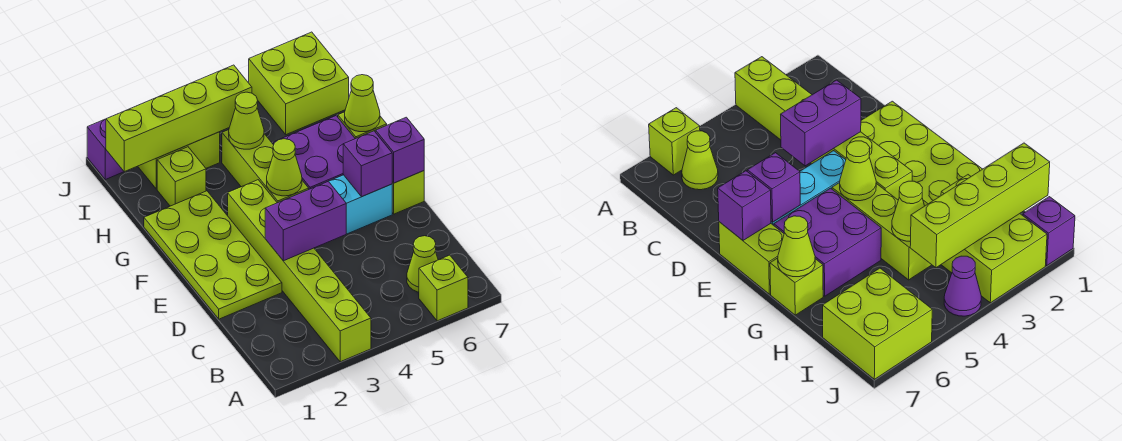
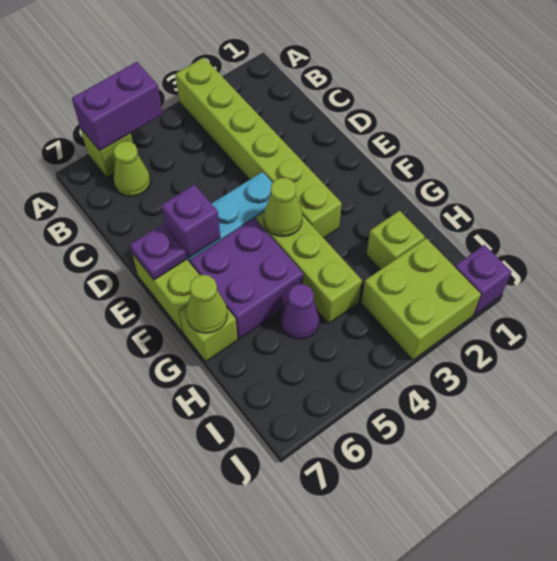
lime plate D1:G2 level 1 -> none
purple brick D3:D4 level 2 -> purple brick A5:A6 level 2
purple brick E7 level 2 -> purple plate E7 level 2
lime cone H4 level 2 -> none
lime brick I1:I4 level 2 -> none
lime brick I6:J7 level 1 -> none
purple cone J4 level 1 -> purple cone H5 level 1

